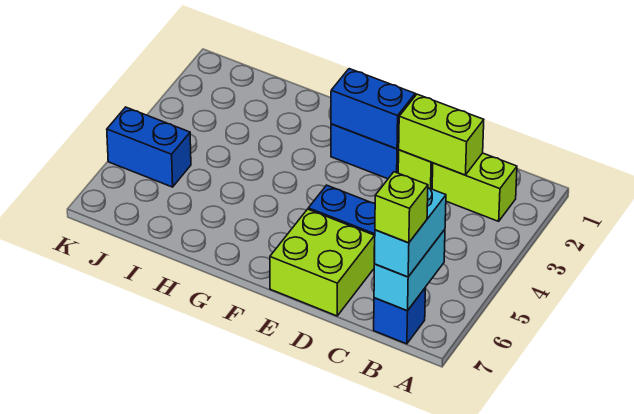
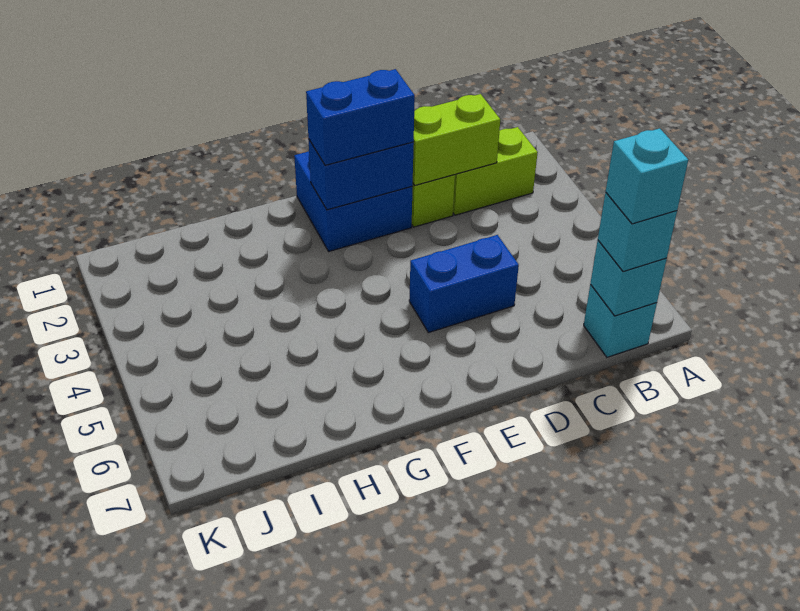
cyan brick B6:B7 level 2 -> cyan brick B7 level 2
cyan brick B6:B7 level 3 -> cyan brick B7 level 3
blue brick B7 level 1 -> cyan brick B7 level 1
lime brick B7 level 4 -> cyan brick B7 level 4
lime brick D6:E7 level 1 -> none
blue brick J5:K5 level 1 -> blue brick E2:F2 level 3

